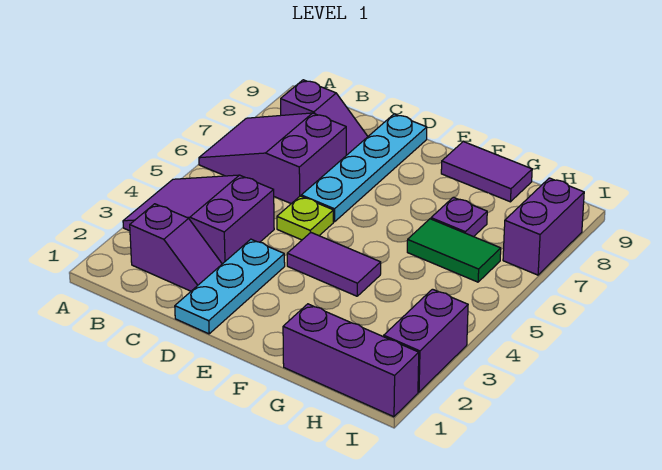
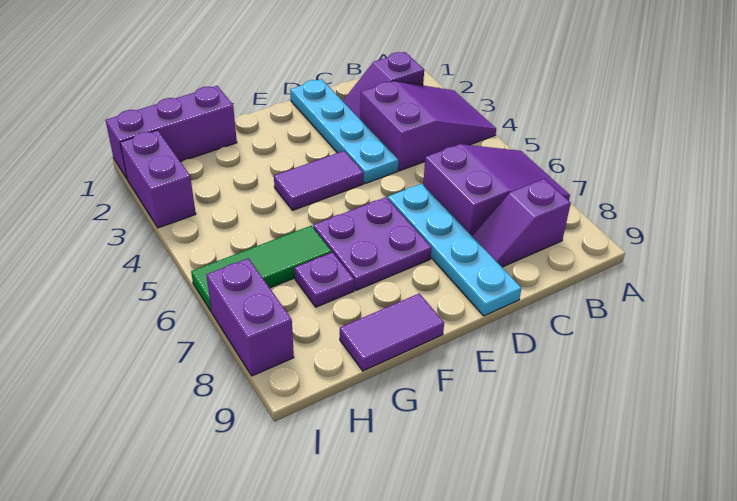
cyan plate D1:D3 level 1 -> cyan plate D1:D4 level 1
lime plate D5 level 1 -> none
none -> purple plate E6:F7 level 1
green tile G6:H6 level 1 -> green tile G6:I6 level 1

